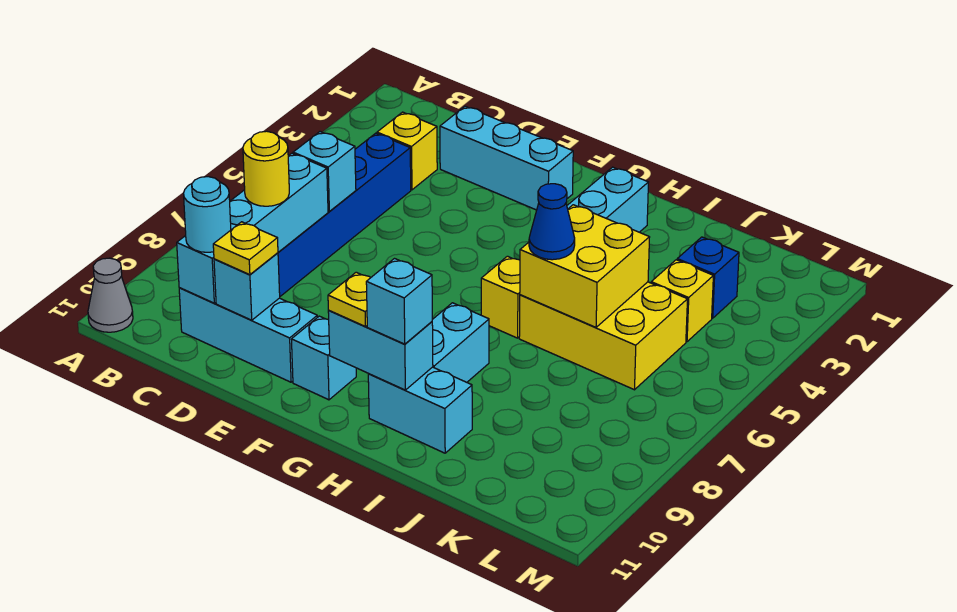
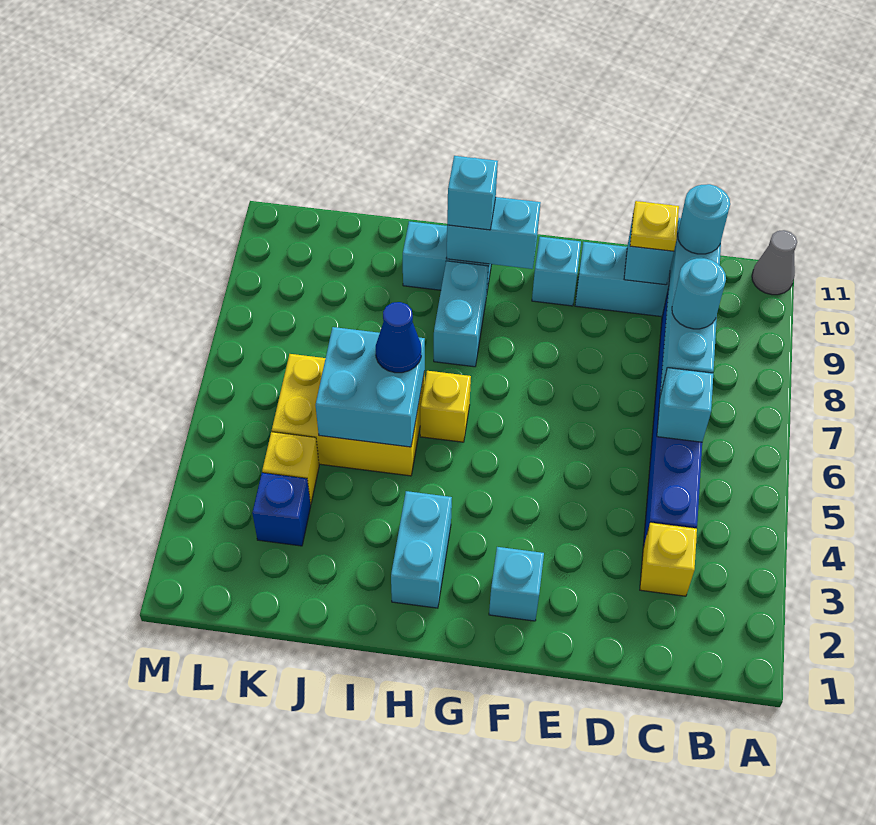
yellow round brick C8 level 3 -> cyan round brick C8 level 3
cyan brick D2:F2 level 1 -> cyan brick F2 level 1
yellow plate G10 level 3 -> none
yellow brick I5:J6 level 2 -> cyan brick I5:J6 level 2

